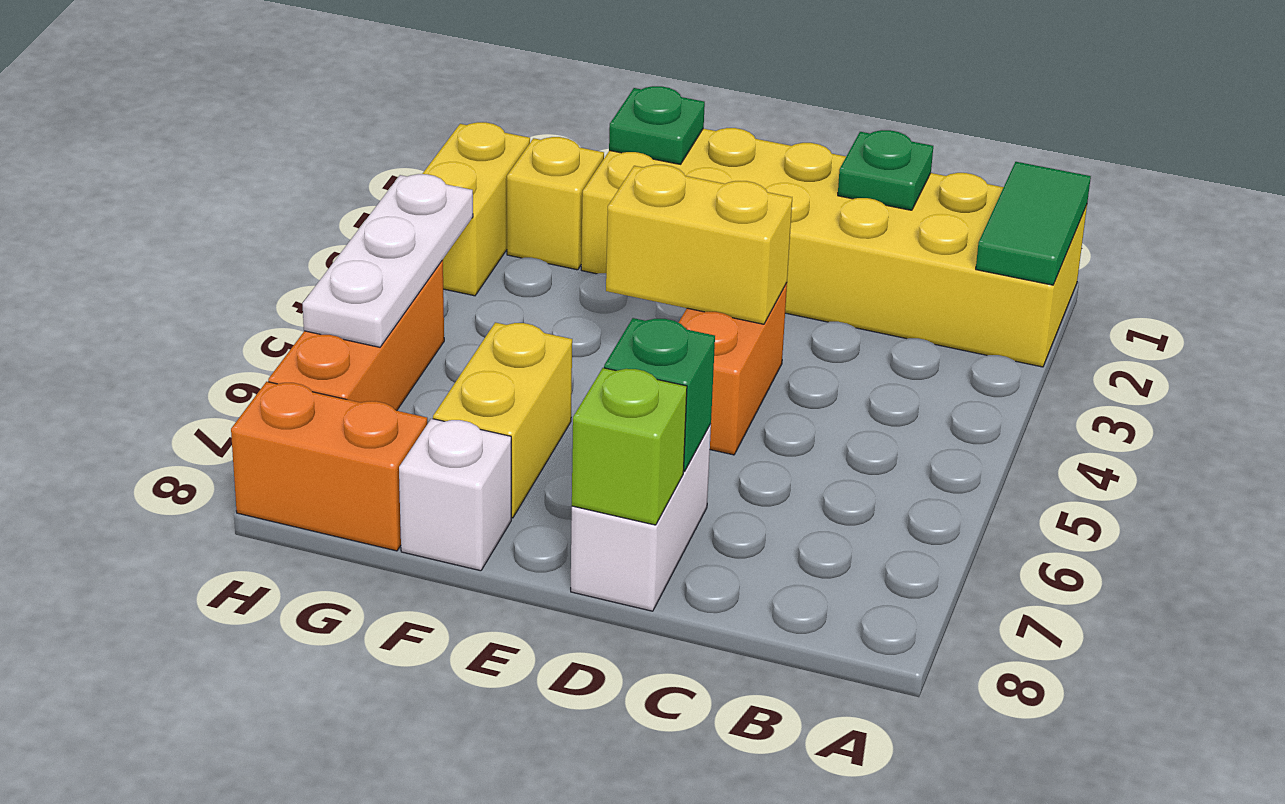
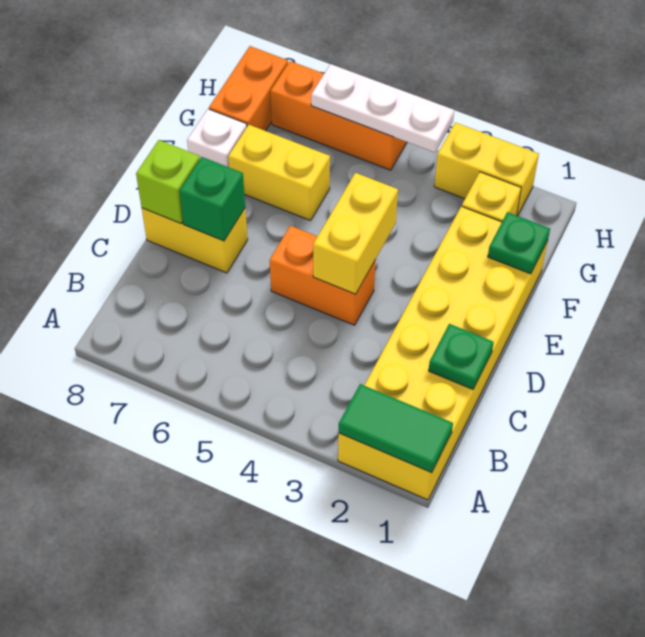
white brick D7:D8 level 1 -> yellow brick D7:D8 level 1

